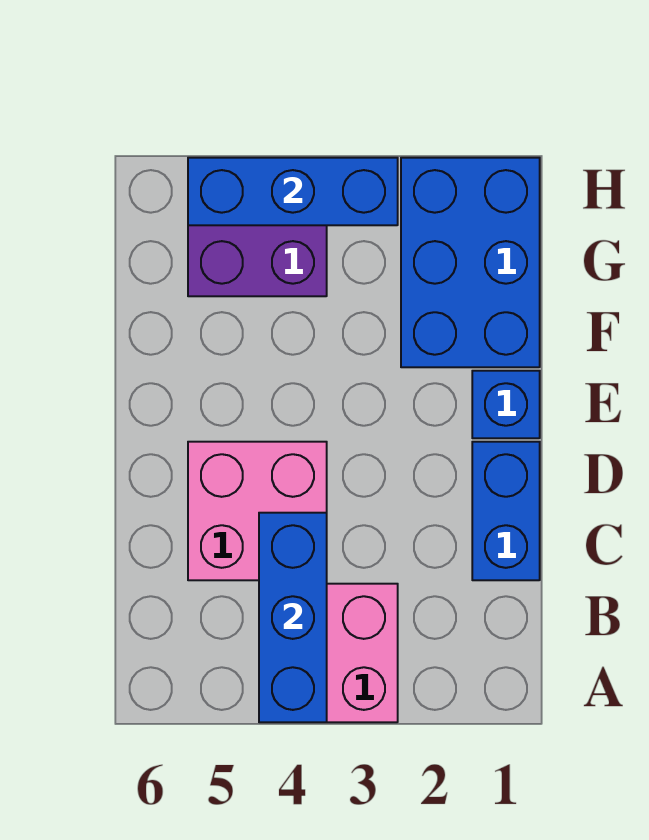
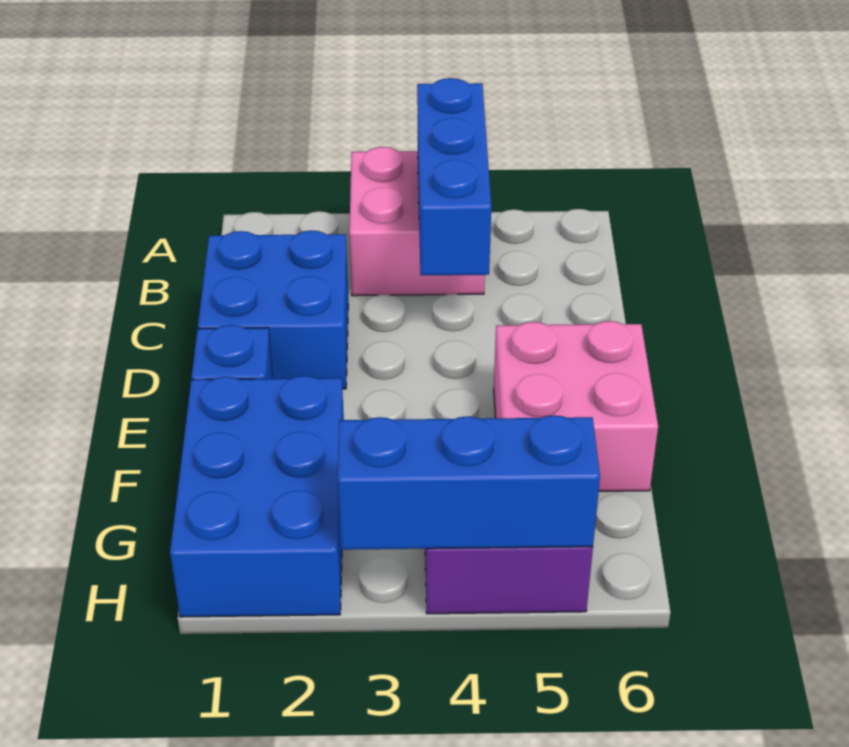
blue brick C1:D1 level 1 -> blue brick C1:D2 level 1
pink brick C4:D5 level 1 -> pink brick E5:F6 level 1

